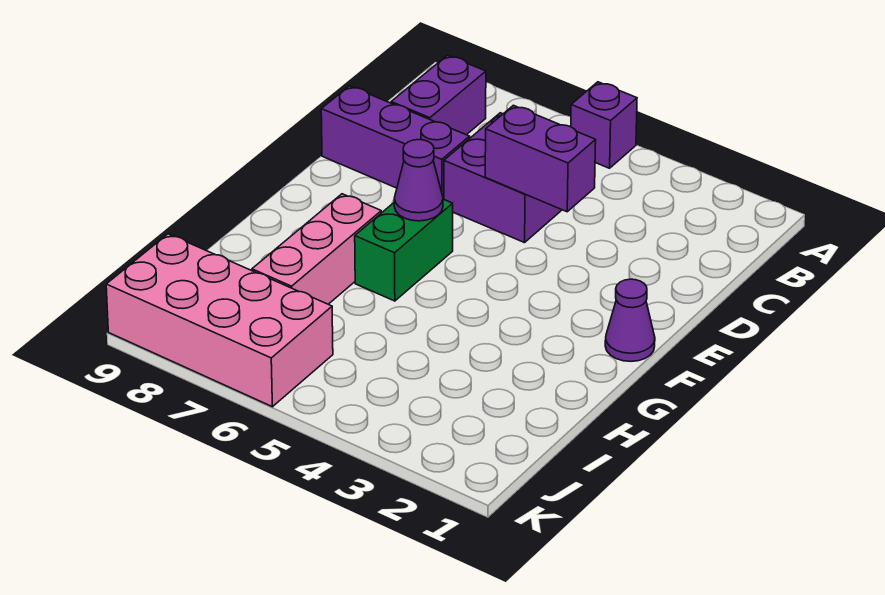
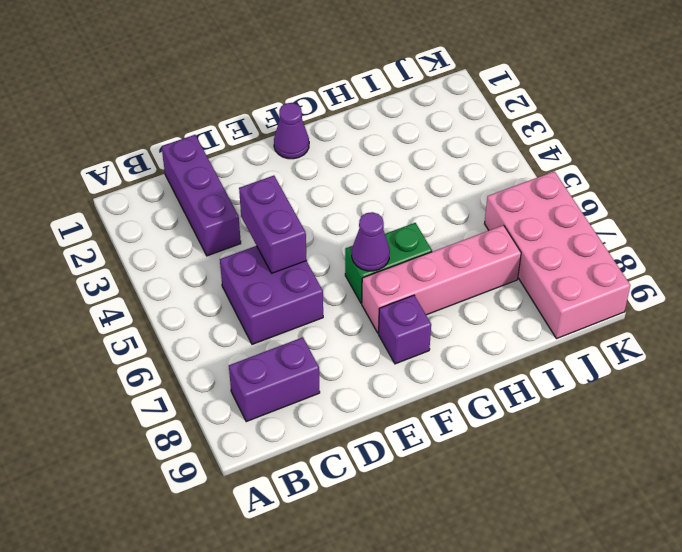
purple brick A5 level 1 -> purple brick F8 level 1
purple brick D7:D9 level 1 -> purple brick C1:C3 level 1
pink brick G7:I7 level 1 -> pink brick F7:I7 level 1

